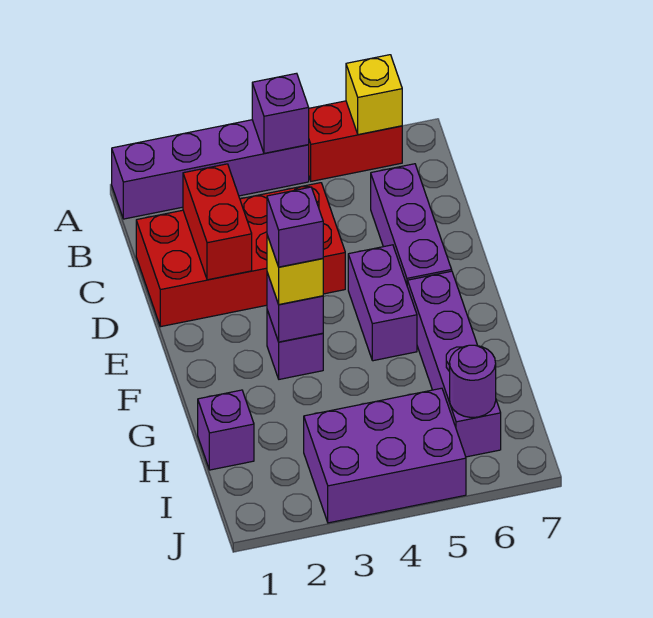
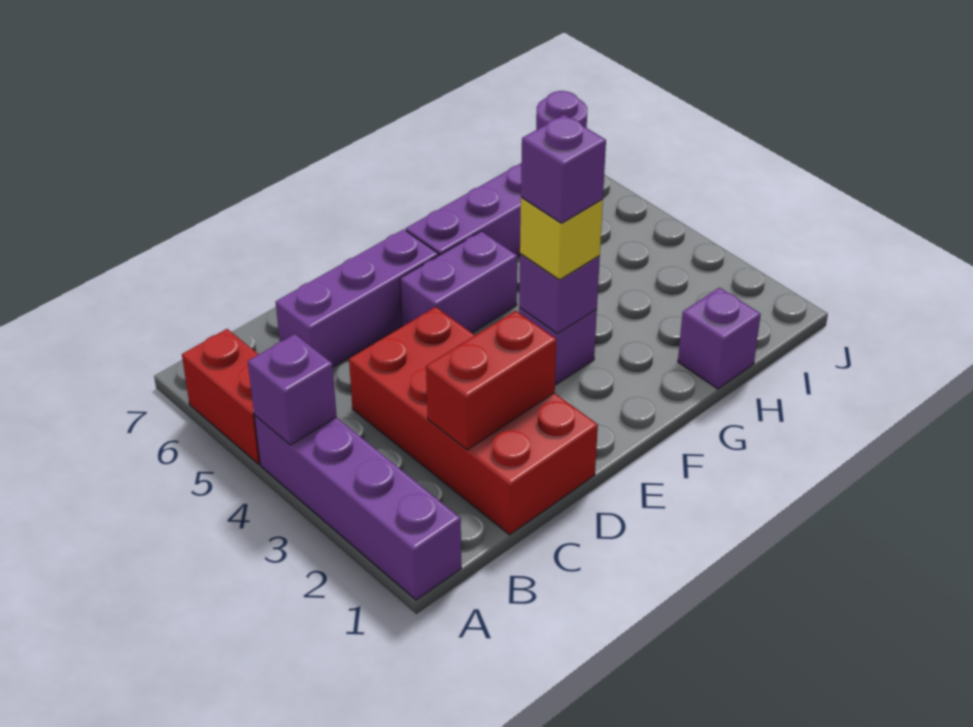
yellow brick A6 level 2 -> none
purple brick I3:J5 level 1 -> none

